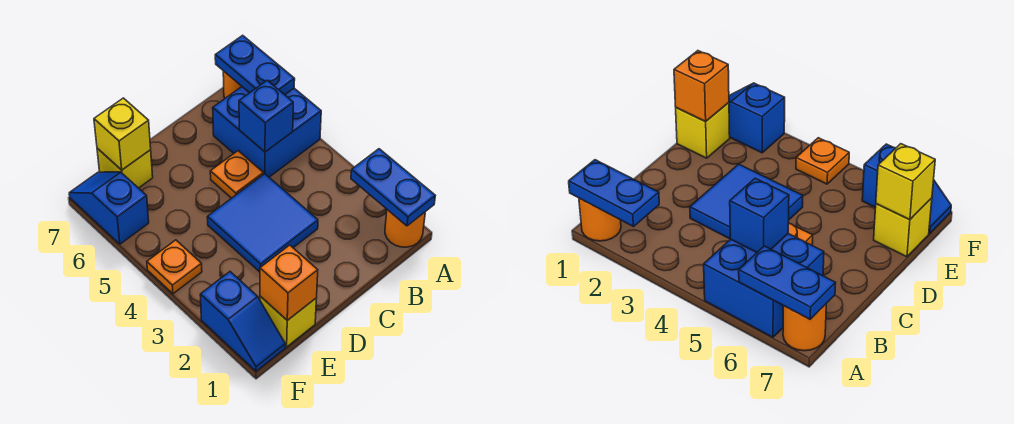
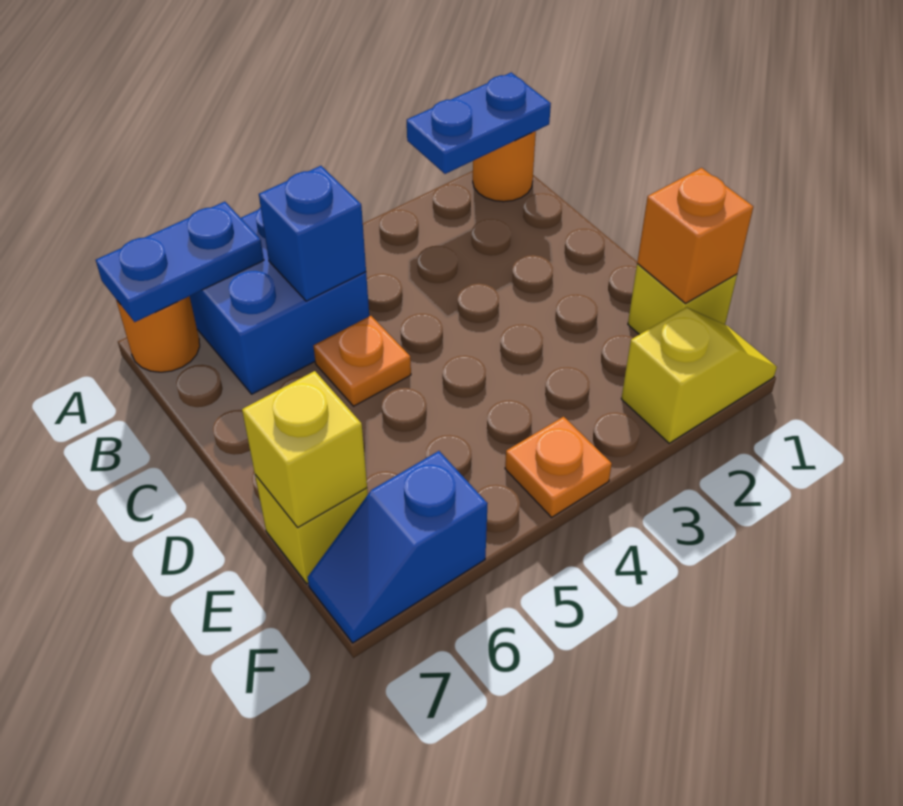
blue tile C3:D4 level 1 -> none
blue slope F1:F2 level 1 top 2 -> yellow slope F1:F2 level 1 top 2

